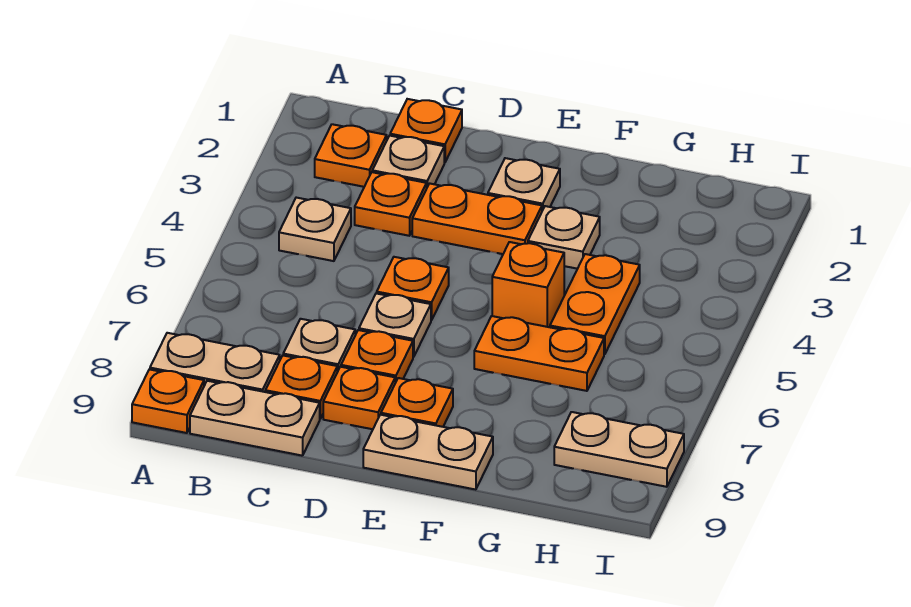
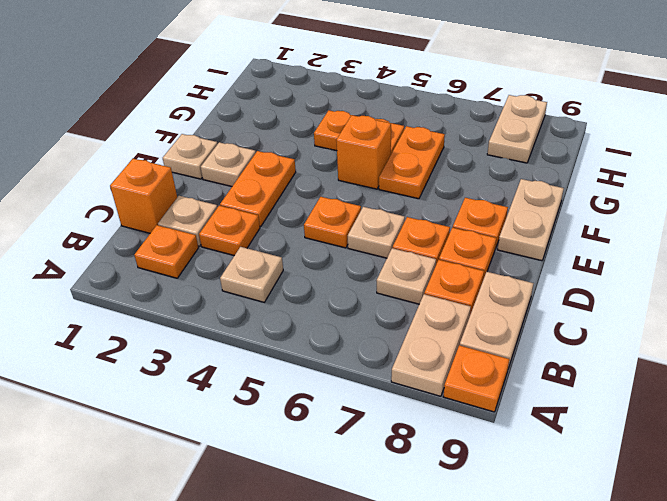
orange plate C1 level 1 -> orange brick C1 level 1
tan plate F3 level 1 -> tan plate E1 level 1

